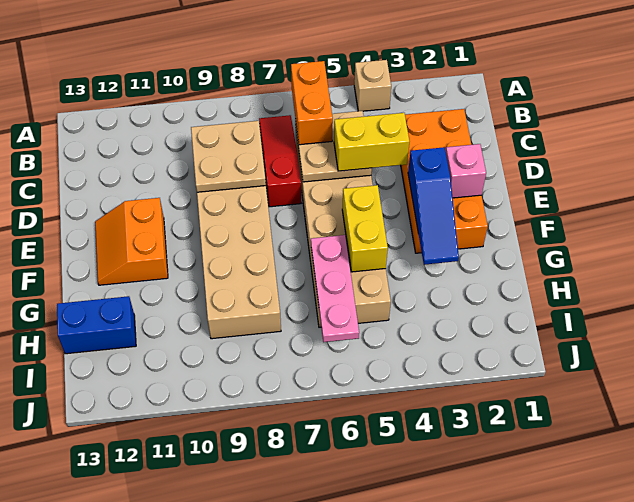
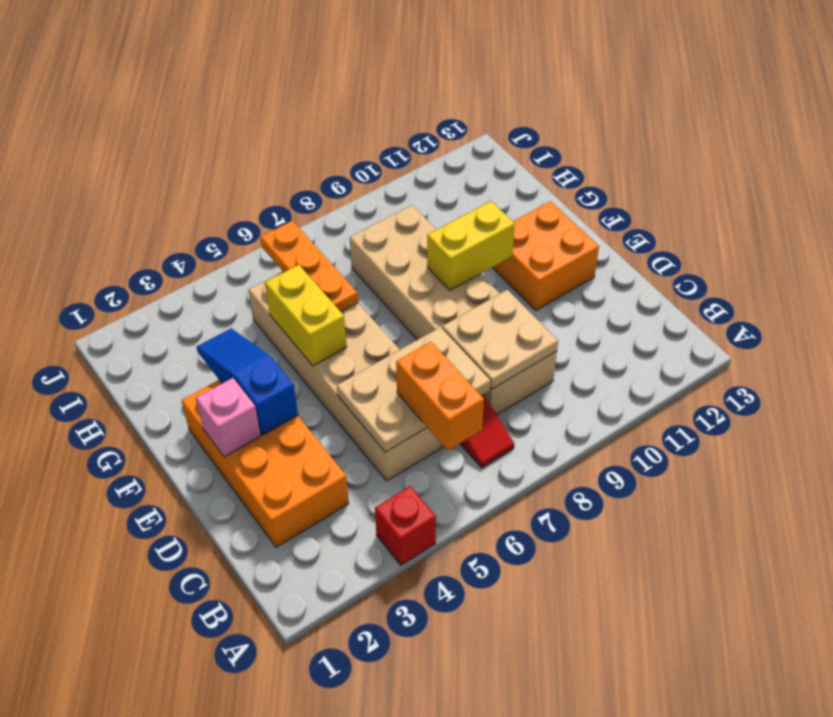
tan brick A4 level 1 -> red brick A4 level 1
tan plate C5:D6 level 2 -> tan plate C5:D7 level 2
yellow brick D4:D5 level 3 -> yellow brick F9:F10 level 2
orange slope E11:F12 level 1 top 11 -> orange brick E11:F12 level 1
pink plate G6:I6 level 2 -> orange plate G6:I6 level 2
blue brick H12:H13 level 1 -> none

